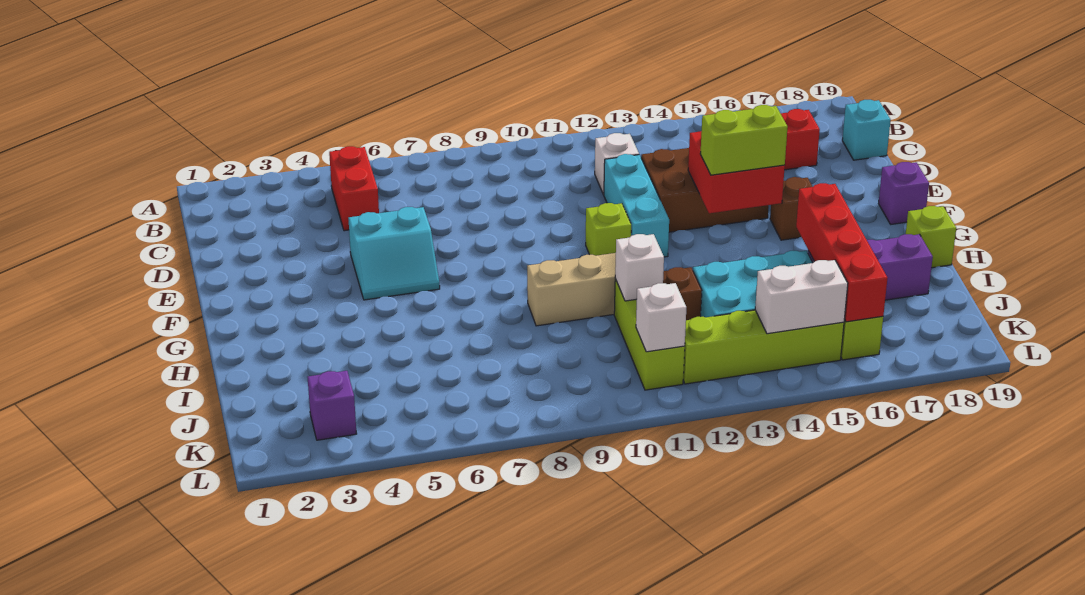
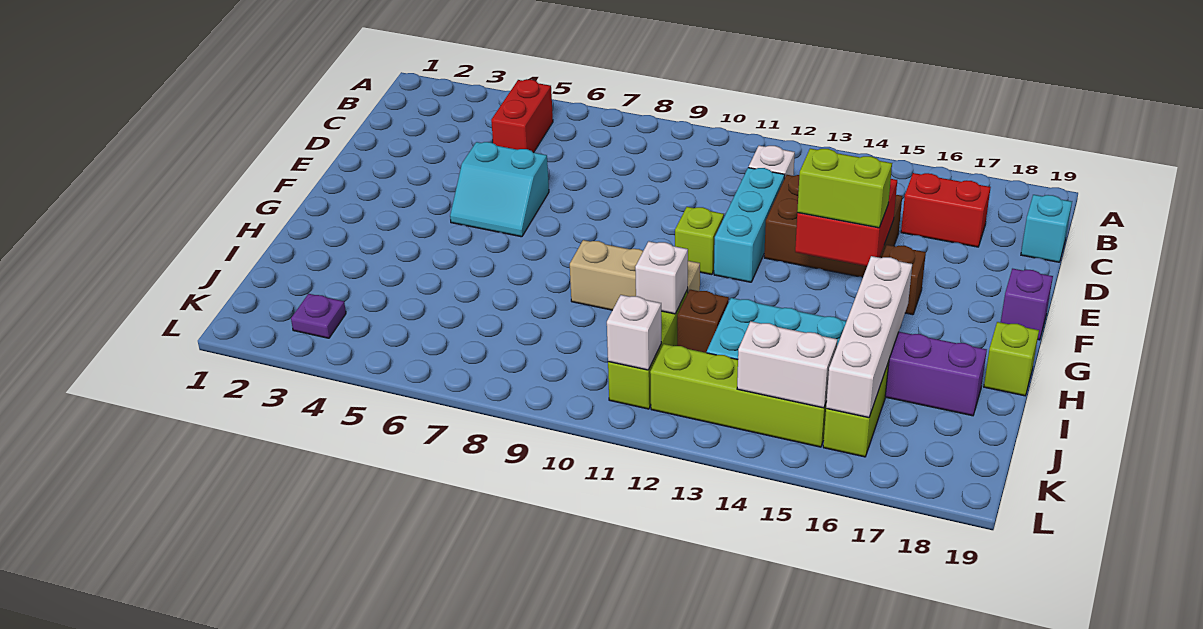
red brick H16:K16 level 2 -> white brick H16:K16 level 2
purple brick K3 level 1 -> purple plate K3 level 1

